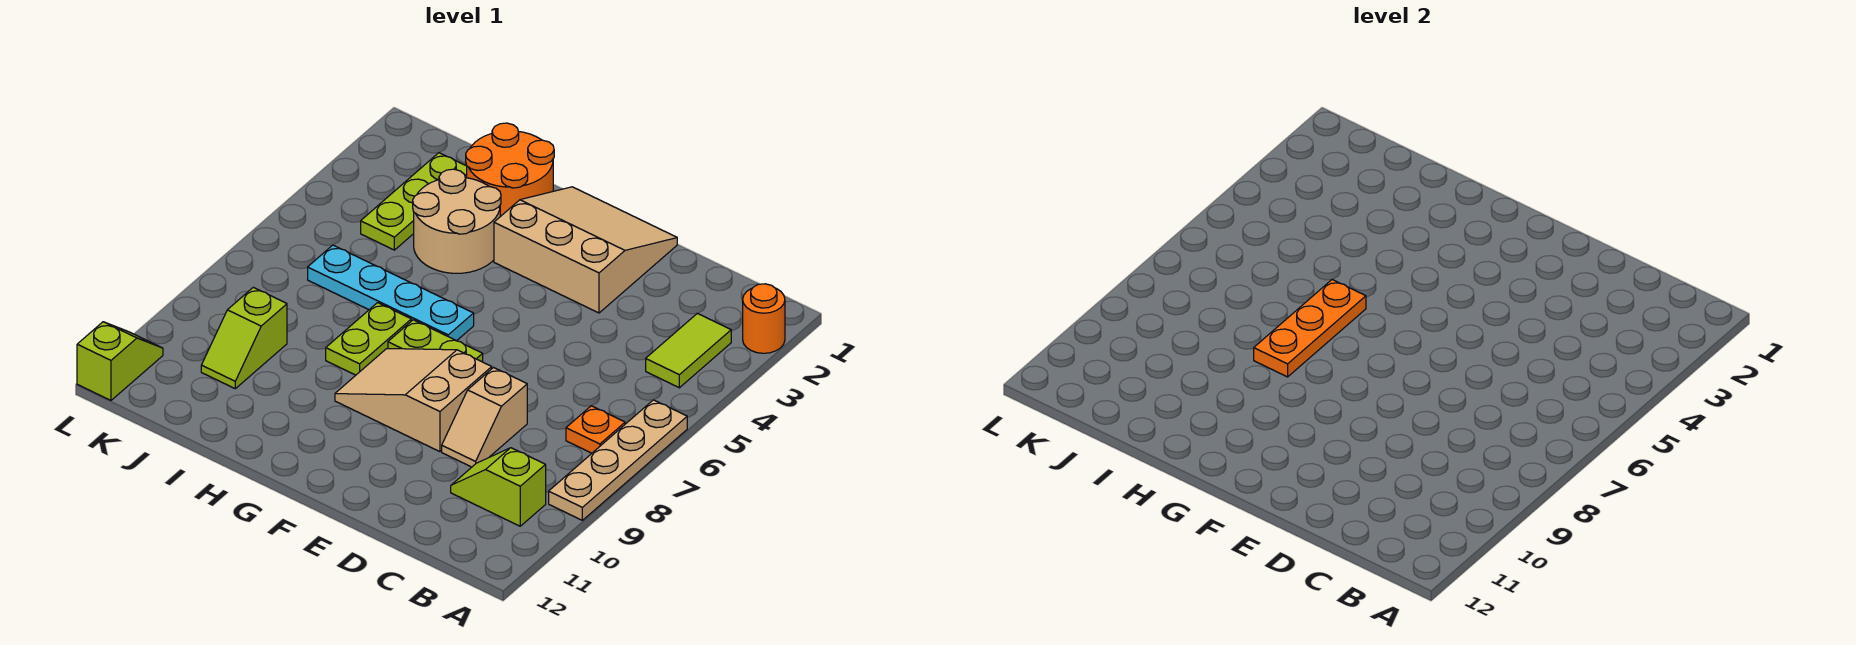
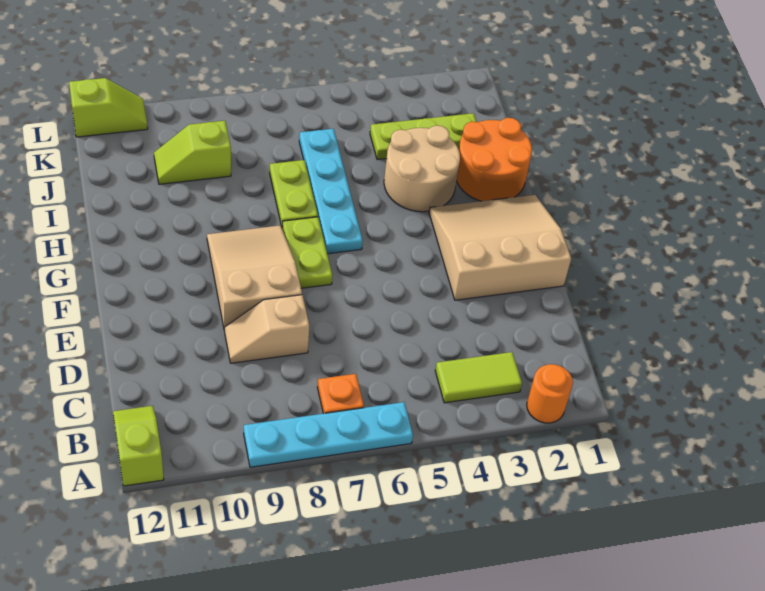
tan plate A6:A9 level 1 -> cyan plate A6:A9 level 1
lime slope B10:C10 level 1 top B -> lime slope A12:B12 level 1 top A
tan slope E1:G3 level 1 top 3 -> tan slope E1:G3 level 1 top E
orange plate H6:H8 level 2 -> none
lime plate H7:H8 level 1 -> lime plate H7:I7 level 1

